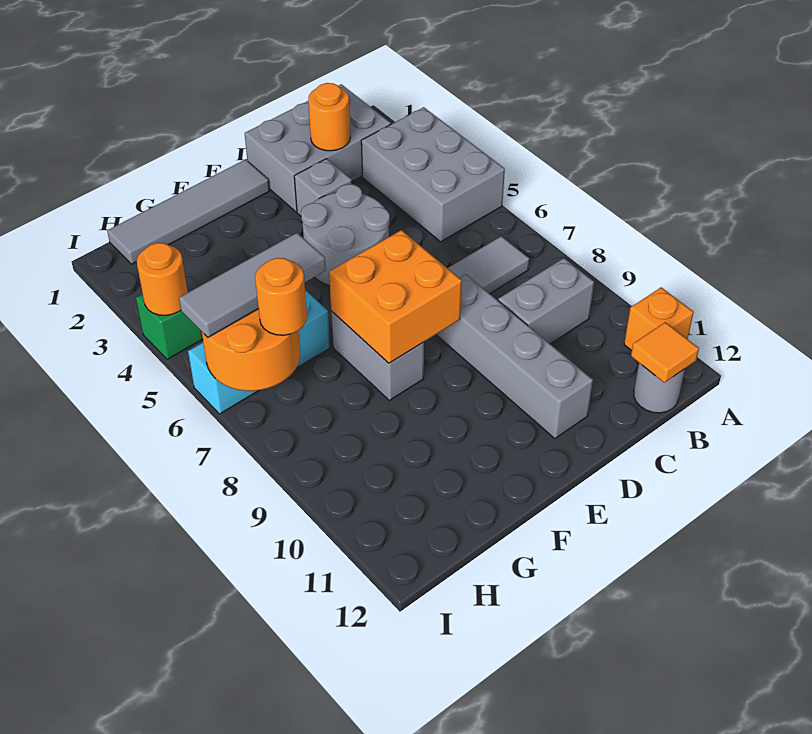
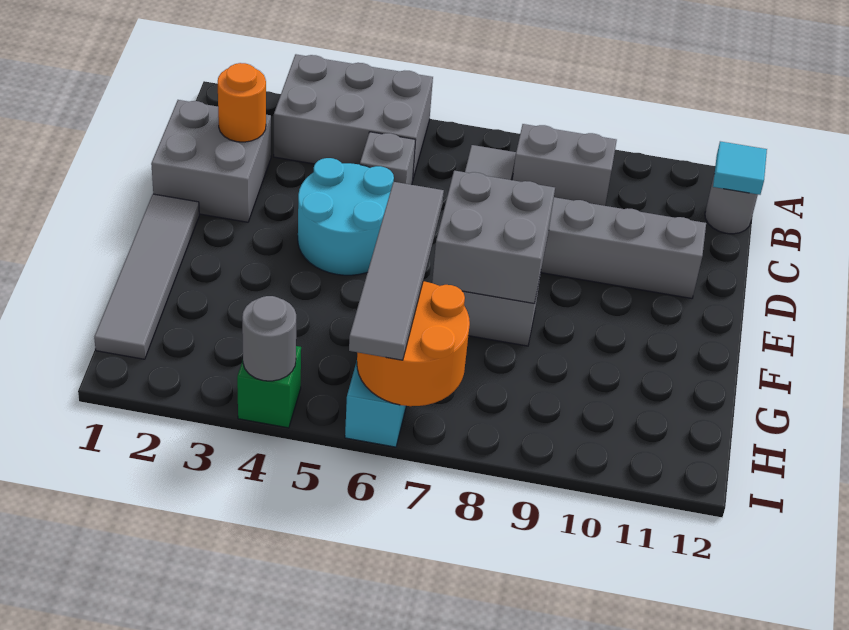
orange brick A11 level 1 -> none
grey brick B1:D2 level 1 -> grey brick C1:D2 level 1
grey brick B9:C9 level 1 -> grey brick B8:B9 level 1
orange tile B12 level 2 -> cyan tile B12 level 2
grey brick D3 level 1 -> grey brick C5 level 1
grey round brick D4:E5 level 1 -> cyan round brick D4:E5 level 1
orange brick E7:F8 level 2 -> grey brick E7:F8 level 2
grey tile G6:I6 level 3 -> grey tile F6:I6 level 3
orange round brick H7 level 3 -> none
orange round brick I4 level 2 -> grey round brick I4 level 2

